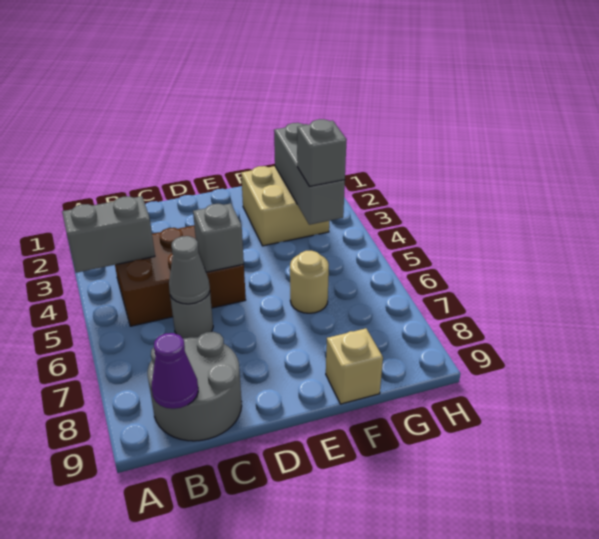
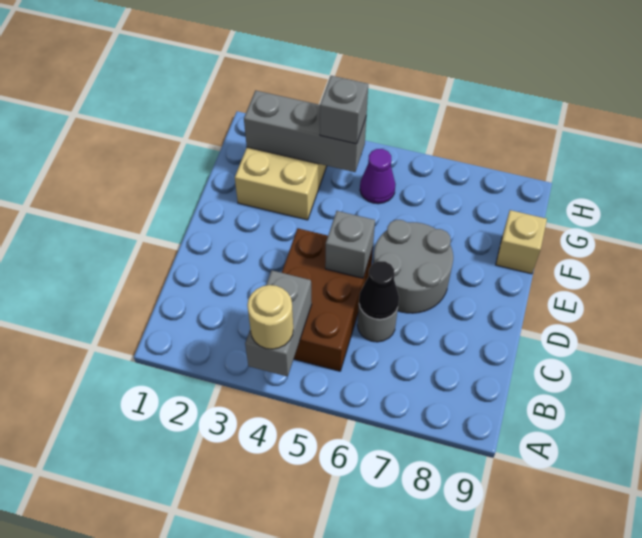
grey round brick B8:C9 level 1 -> grey round brick D6:E7 level 1
purple cone B9 level 2 -> purple cone G5 level 1
grey cone C6 level 2 -> black cone C6 level 2
tan round brick F6 level 1 -> tan round brick A4 level 3

